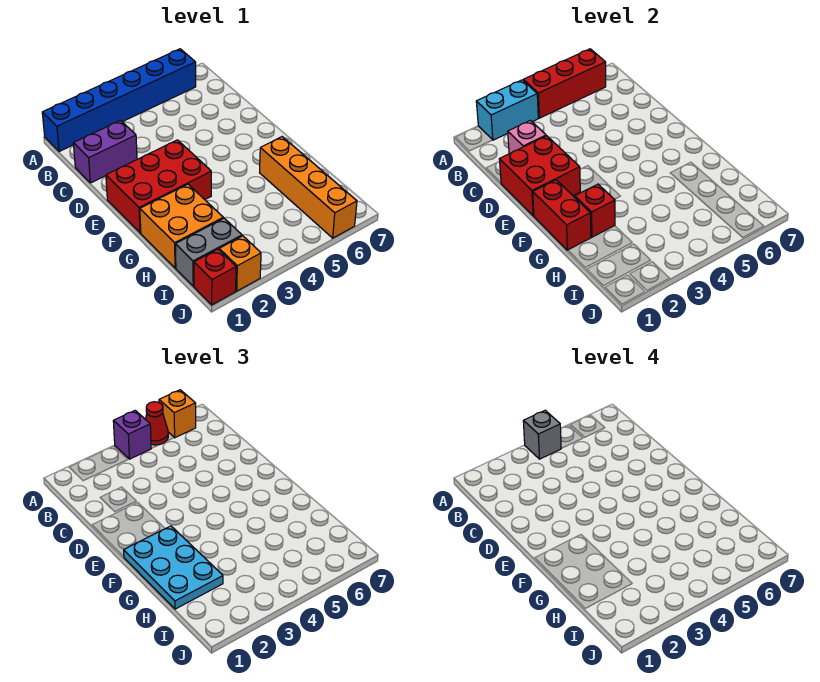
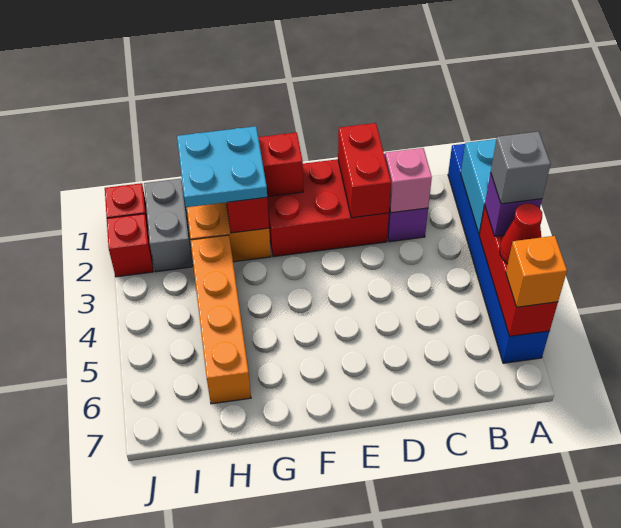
red brick D1:E2 level 2 -> red brick D1:D2 level 2
red brick E1:F3 level 1 -> red brick D1:F2 level 1
cyan plate F1:H2 level 3 -> cyan plate G1:H2 level 3
orange brick G6:J6 level 1 -> orange brick H3:H6 level 1
orange brick J2 level 1 -> red brick J2 level 1

